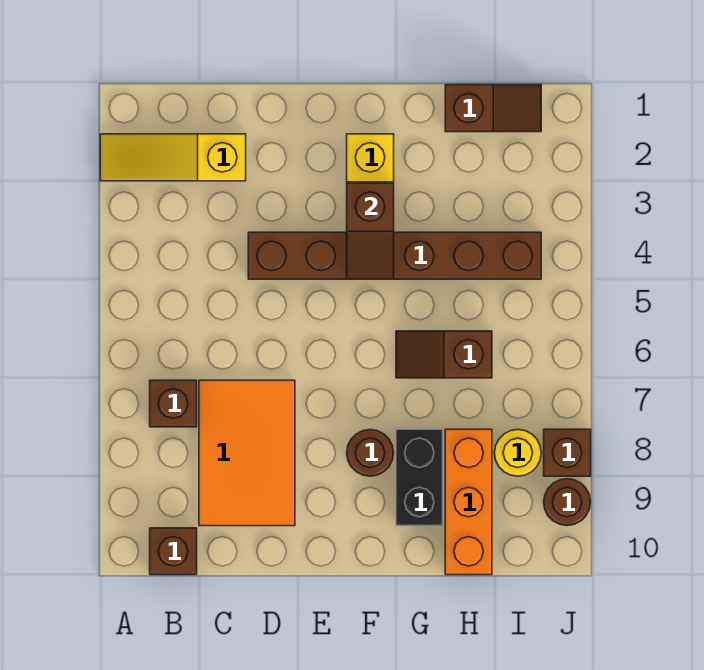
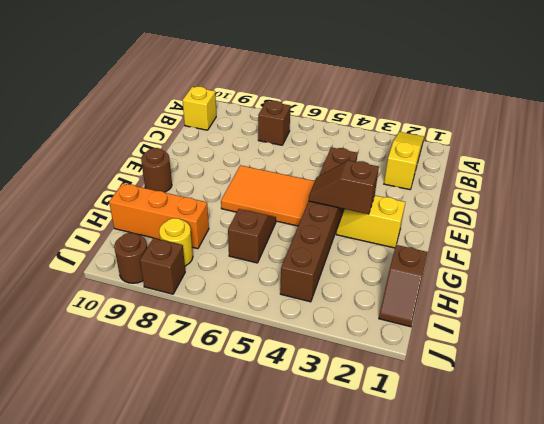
brown brick B10 level 1 -> yellow brick B10 level 1
orange tile C7:D9 level 1 -> orange tile E5:F7 level 1
brown round brick F8 level 1 -> brown round brick F10 level 1
black brick G8:G9 level 1 -> none

